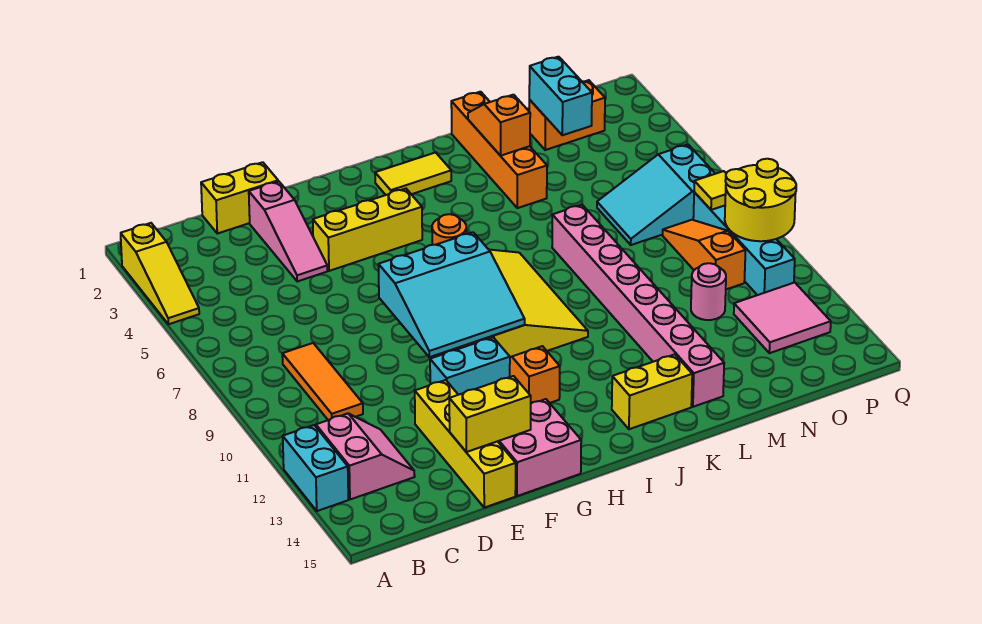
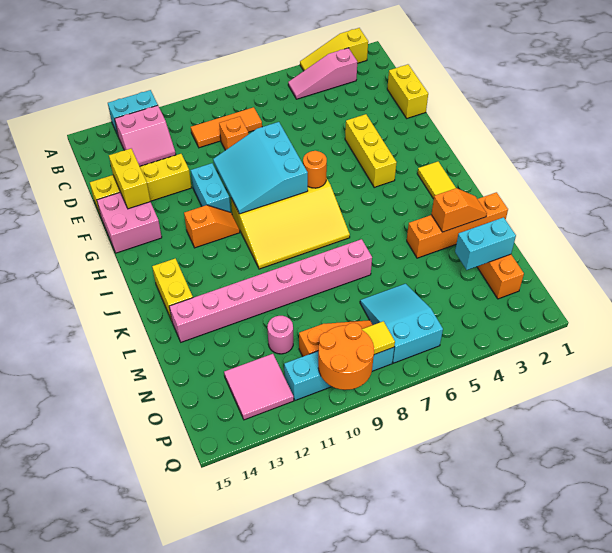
none -> orange brick D9 level 1
pink slope E2:E4 level 1 top 2 -> pink slope B3:B5 level 1 top 3
yellow round brick P9:Q10 level 2 -> orange round brick P9:Q10 level 2

